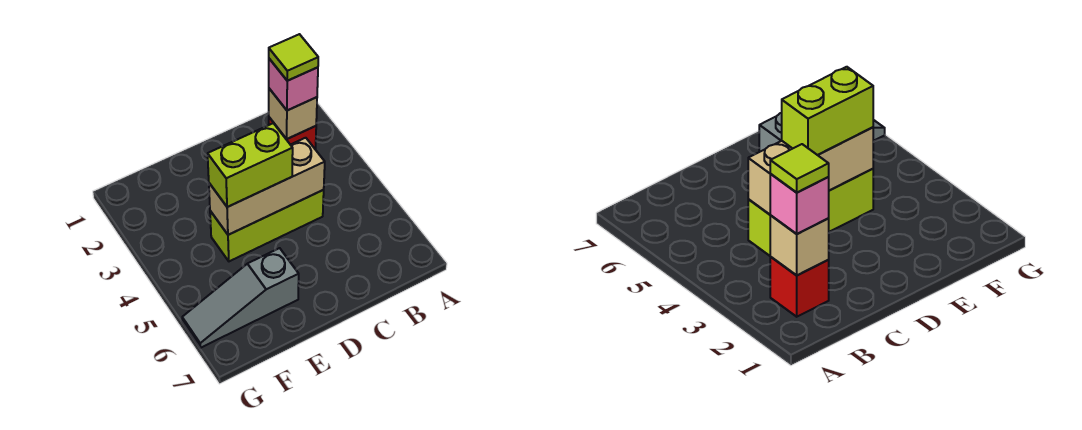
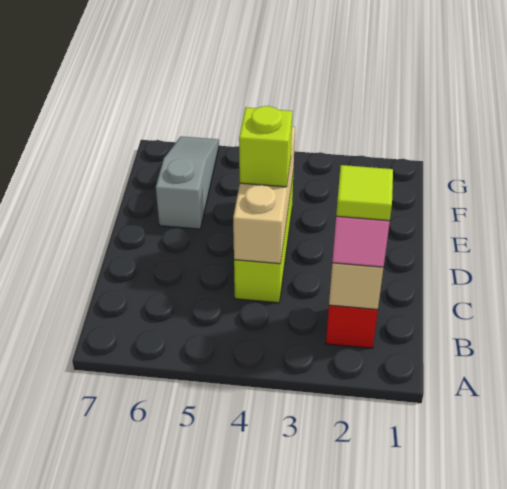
lime brick D4:E4 level 3 -> lime brick D4 level 3

